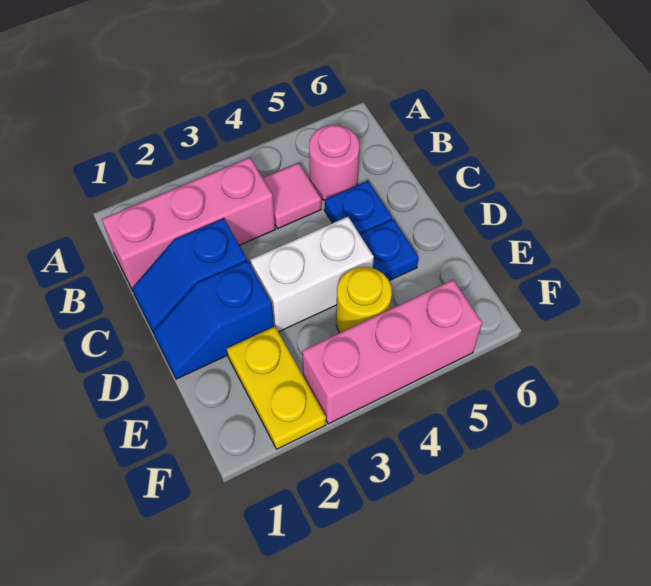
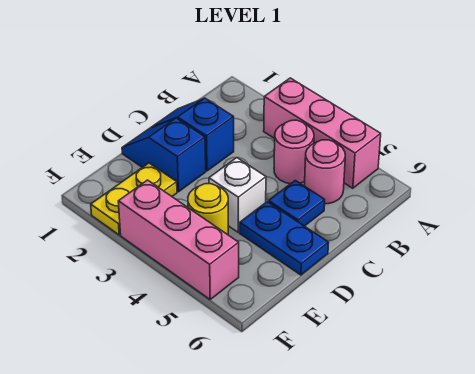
pink brick B1:B3 level 1 -> pink brick A3:A5 level 1
pink tile B4 level 1 -> pink round brick B4 level 1
white brick D3:D4 level 1 -> white brick D4 level 1
blue plate D5 level 1 -> blue plate D5:D6 level 1

